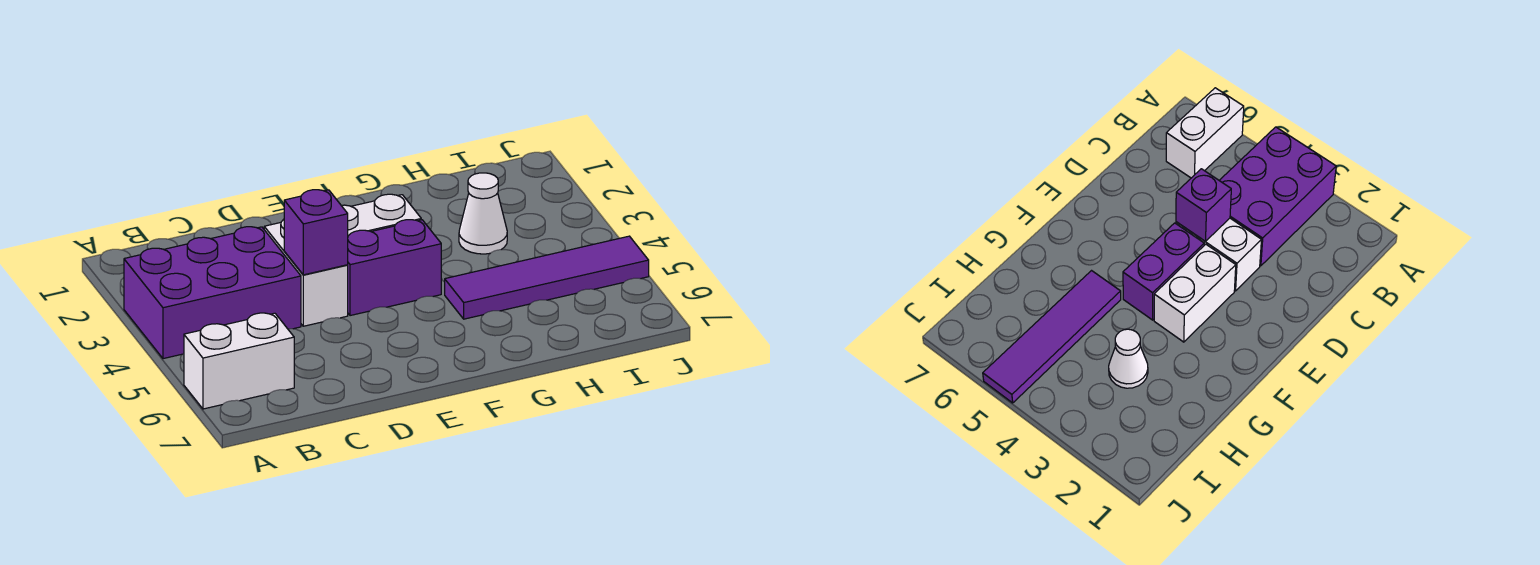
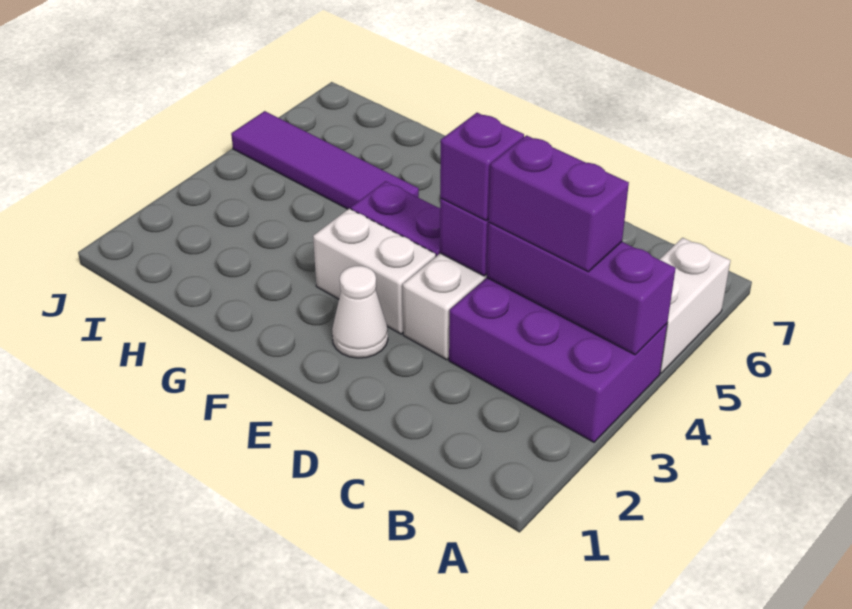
none -> purple brick A4:C4 level 2
white brick A6:B6 level 1 -> white brick A5:A6 level 1
none -> purple brick B4:C4 level 3
none -> purple brick D4 level 3
white cone H3 level 1 -> white cone E2 level 1

